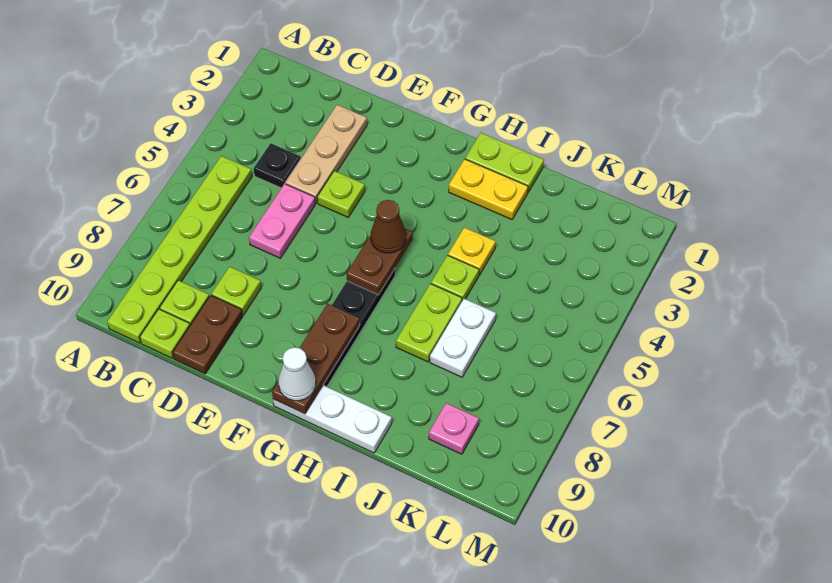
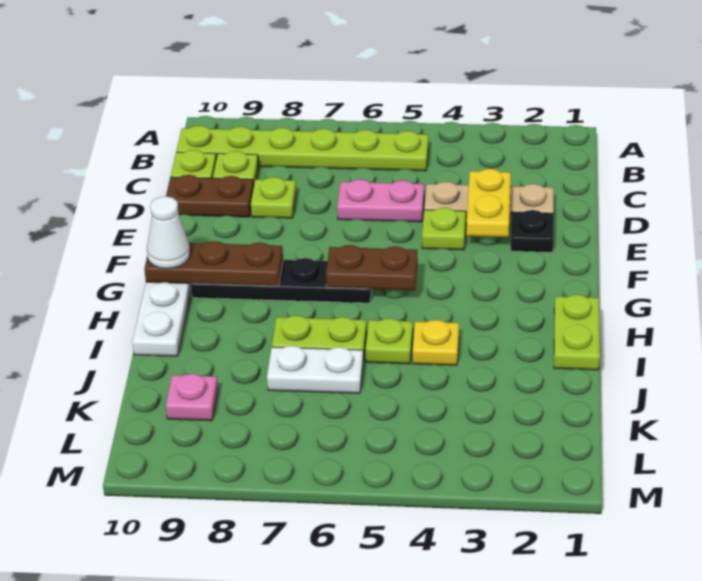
black plate C4 level 1 -> black plate E2 level 1
brown cone G5 level 3 -> none
yellow plate H2:I2 level 1 -> yellow plate D3:E3 level 2

